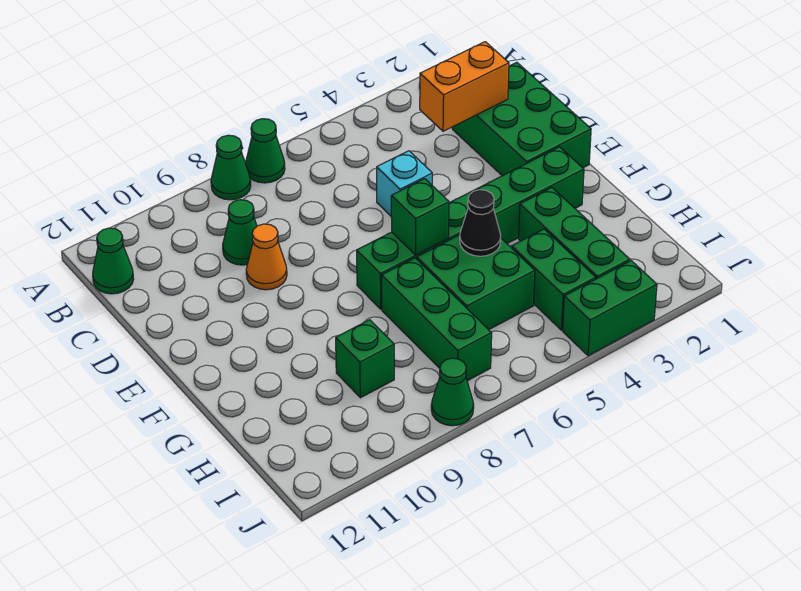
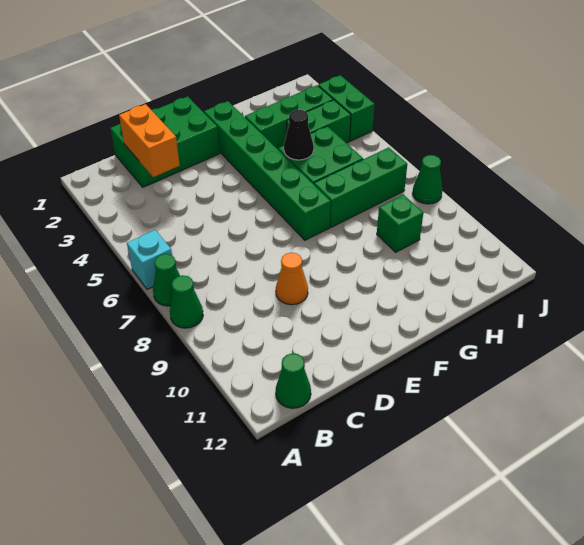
green cone C9 level 1 -> none
cyan brick D5 level 1 -> cyan brick A6 level 1
green brick F6 level 2 -> none

